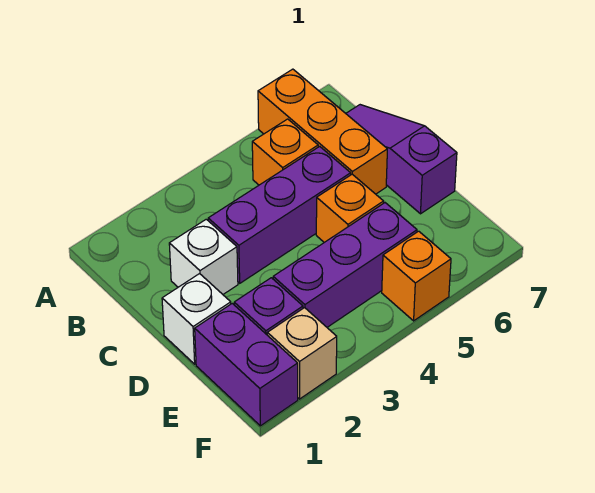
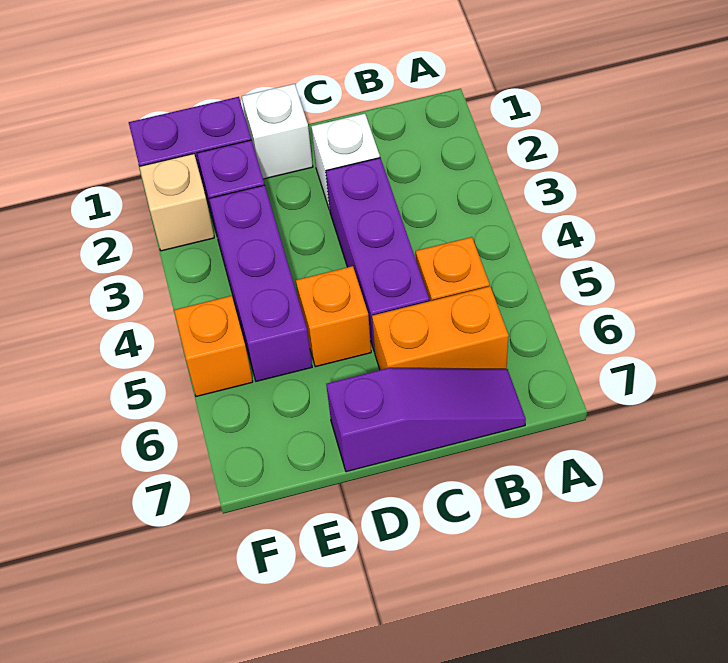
orange brick A6:C6 level 1 -> orange brick B6:C6 level 1

